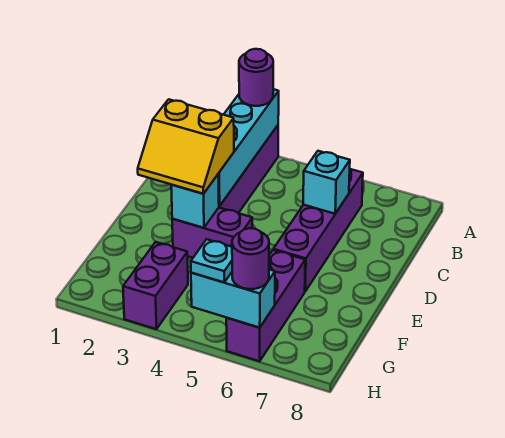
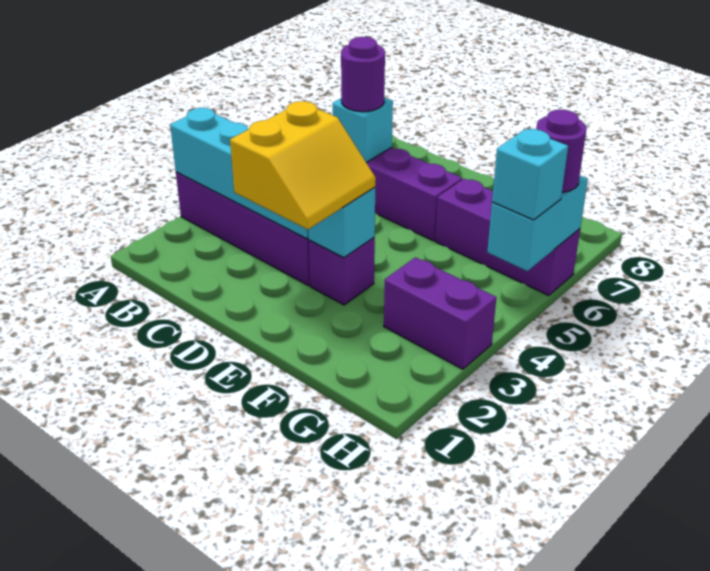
purple round brick A3 level 3 -> purple round brick C6 level 3
purple brick E3:E4 level 1 -> purple brick E3 level 1
cyan plate H5 level 3 -> cyan brick H5 level 3

